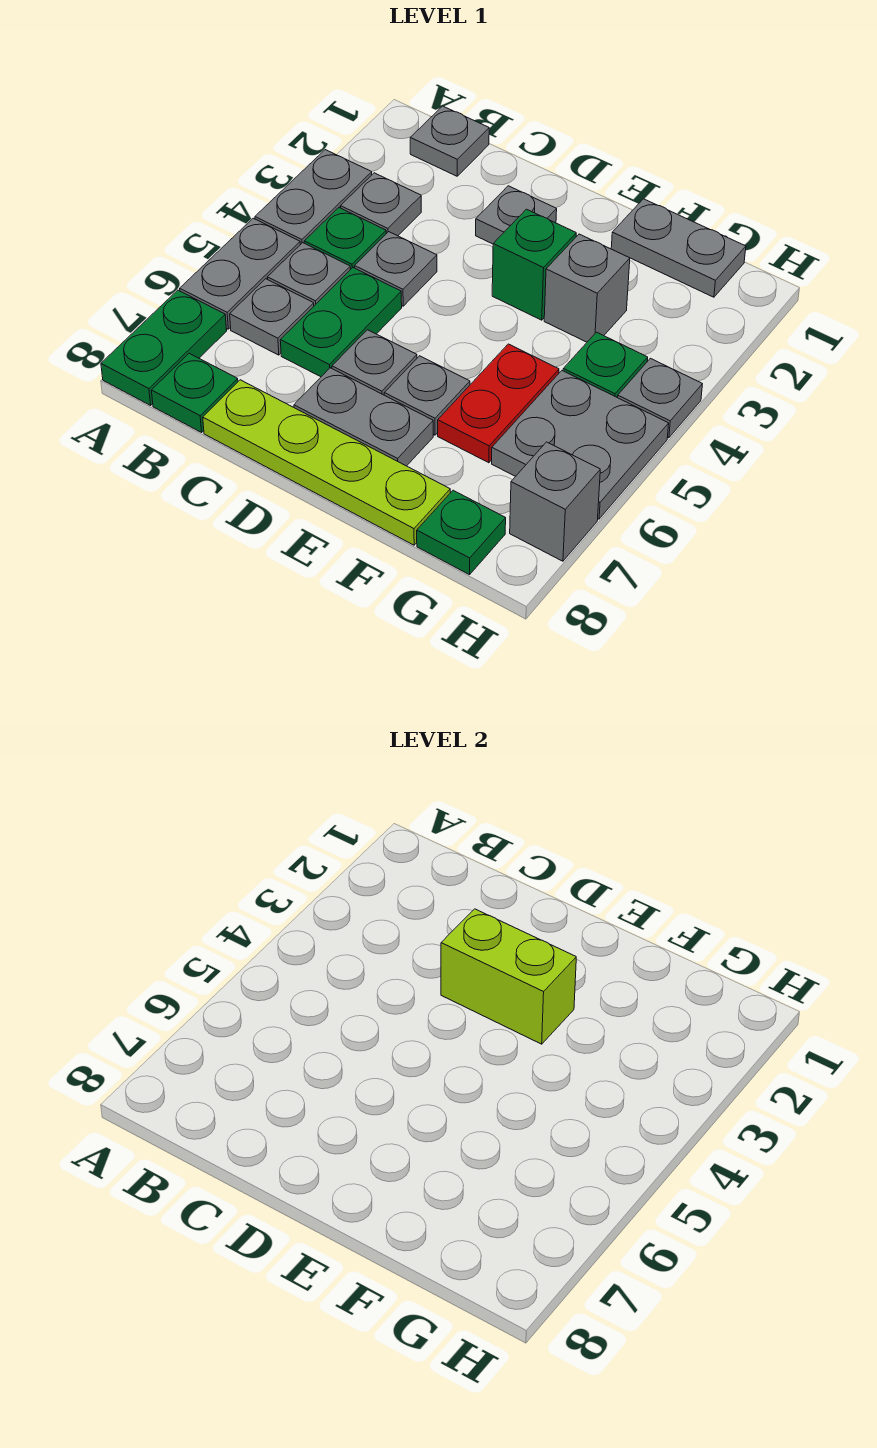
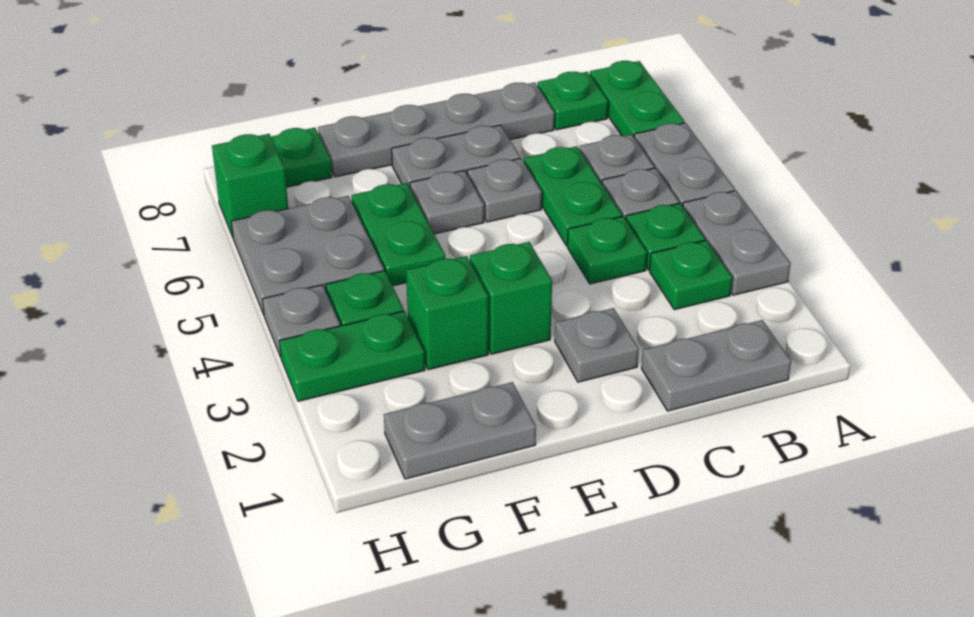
grey plate B1 level 1 -> grey plate B1:C1 level 1
grey plate B3 level 1 -> green plate B3 level 1
grey plate C4 level 1 -> green plate C4 level 1
lime plate C8:F8 level 1 -> grey plate C8:F8 level 1
lime brick D3:E3 level 2 -> none
grey brick F3 level 1 -> green brick F3 level 1
red plate F5:F6 level 1 -> green plate F5:F6 level 1
none -> green plate G3:H3 level 1
grey brick H7 level 1 -> green brick H7 level 1

